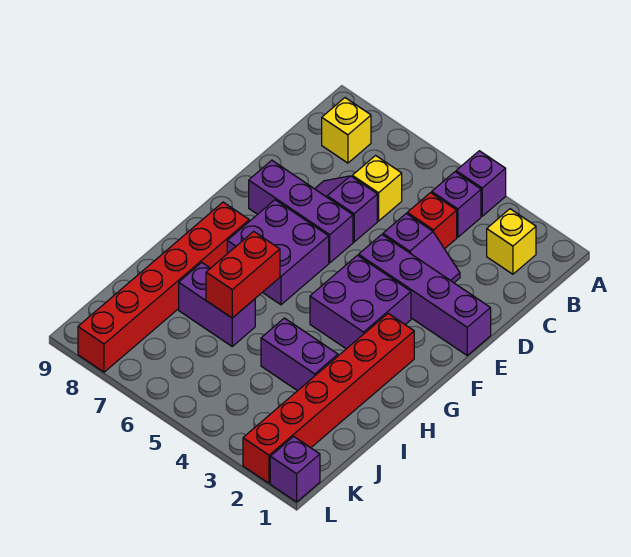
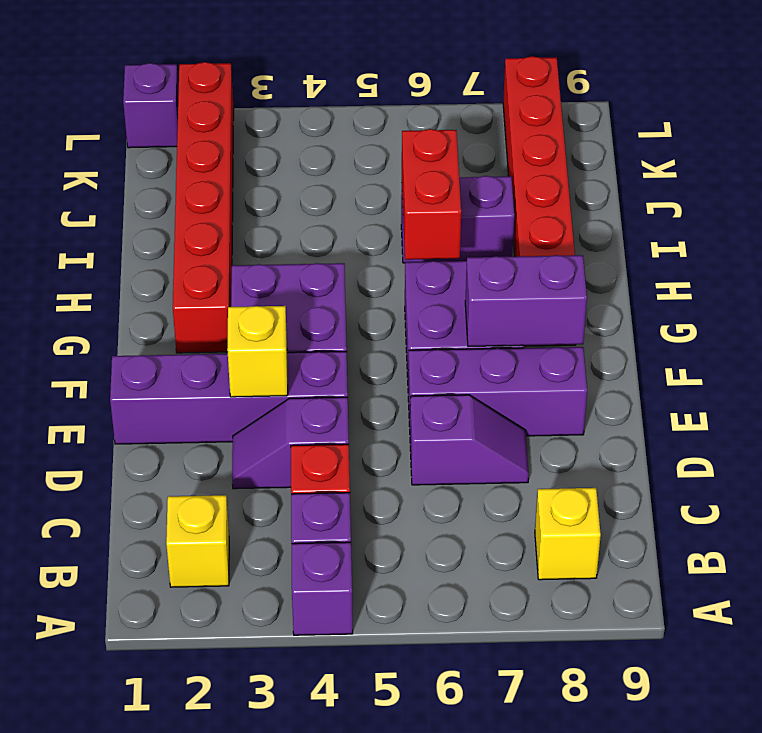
yellow brick C6 level 1 -> yellow brick E3 level 2
purple brick I3:I4 level 1 -> purple brick F7:F8 level 2

